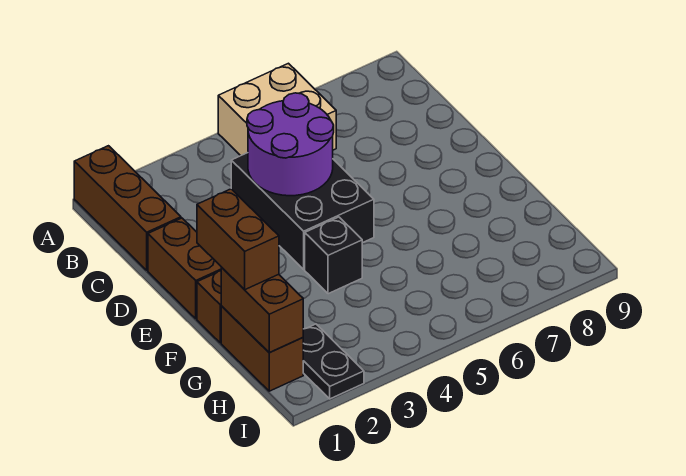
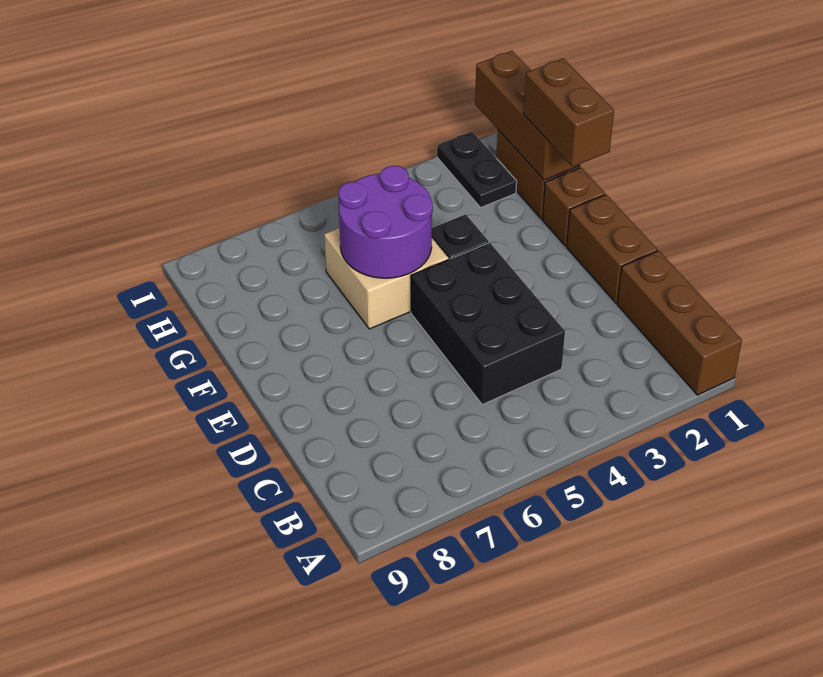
tan brick A5:B6 level 1 -> tan brick F5:G6 level 1
purple round brick C4:D5 level 2 -> purple round brick F5:G6 level 2
brown brick G1:H1 level 2 -> brown brick G1:I1 level 2

